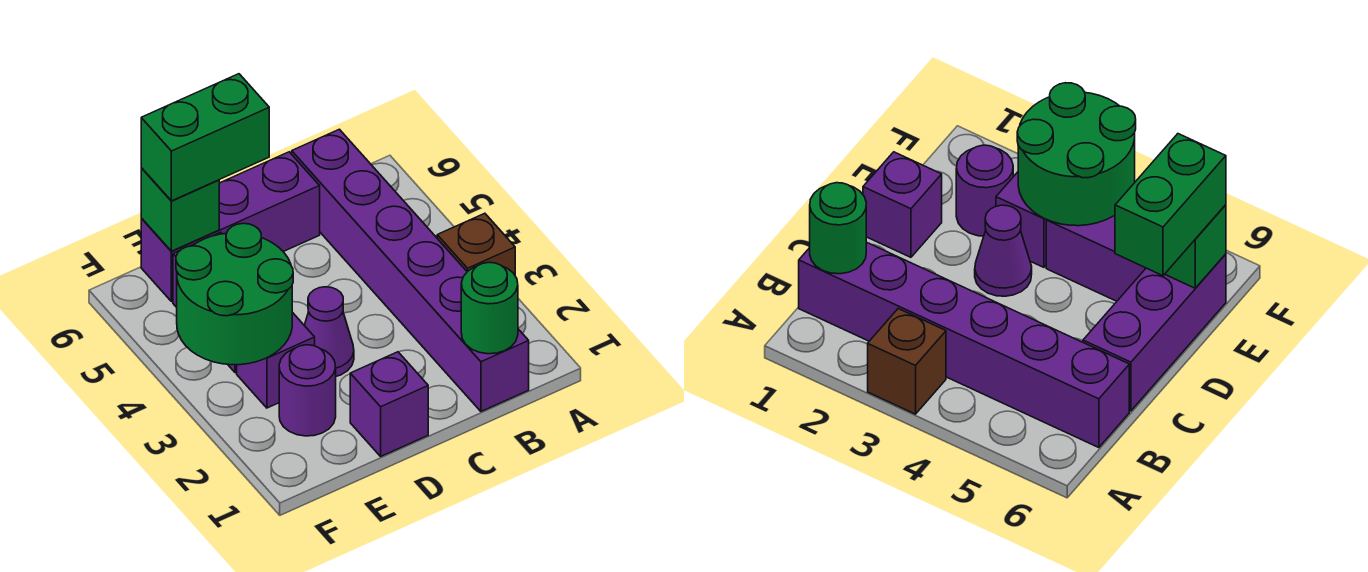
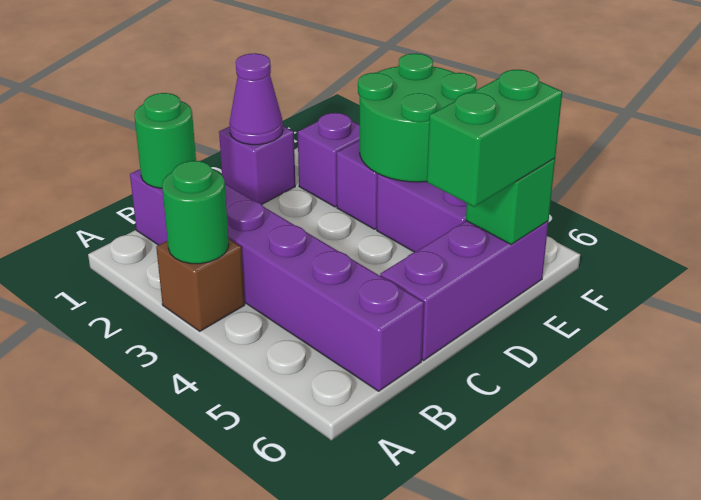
none -> green round brick A3 level 2
purple cone D3 level 1 -> purple cone D1 level 2
purple round brick E2 level 1 -> purple brick E2 level 1

